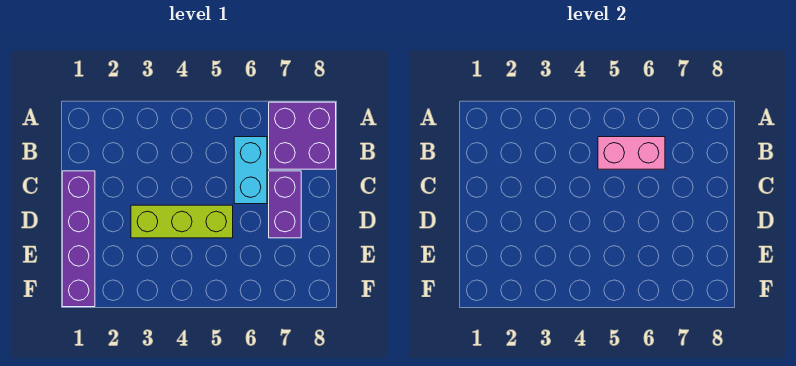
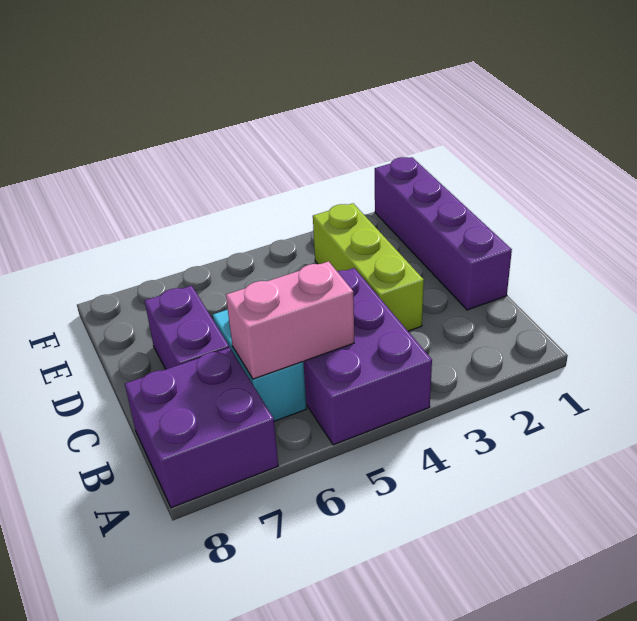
none -> purple brick A4:C5 level 1
lime brick D3:D5 level 1 -> lime brick C3:E3 level 1

